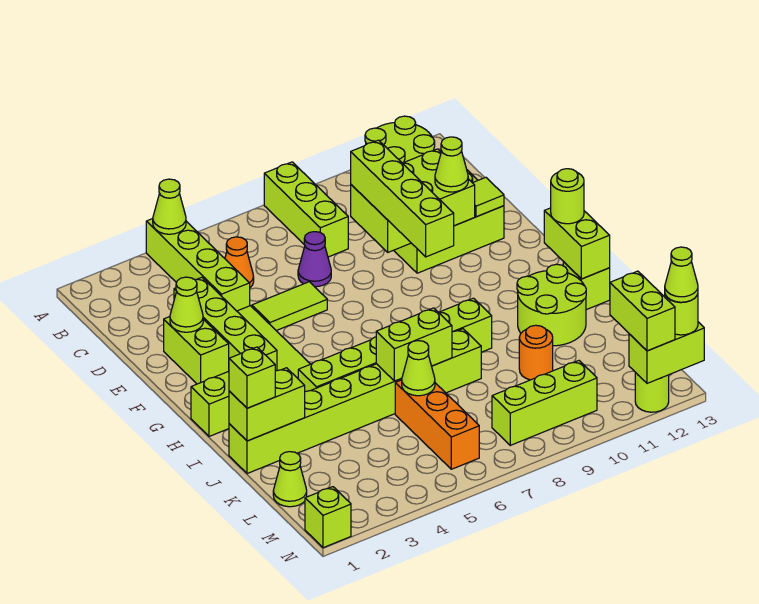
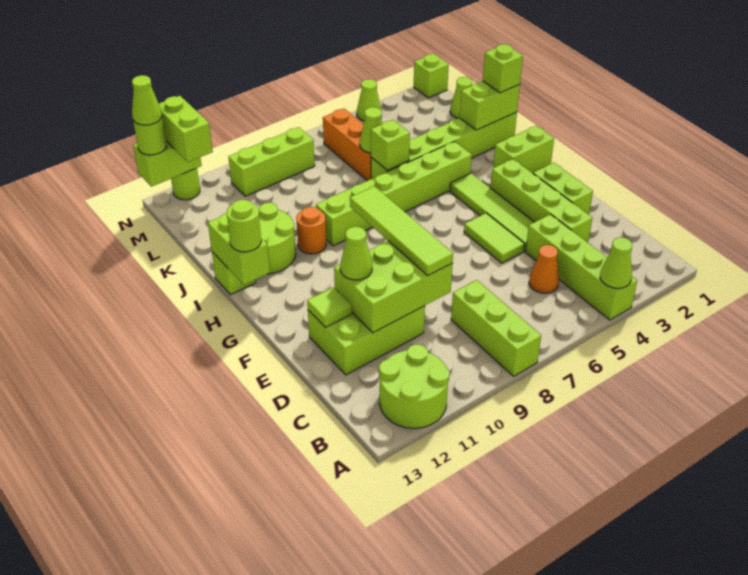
purple cone D7 level 1 -> none
lime brick D9:G9 level 3 -> lime tile D9:G9 level 3
lime cone E2 level 2 -> lime cone N4 level 1
lime tile E5:E6 level 1 -> lime tile E5:F5 level 1
lime brick J1:J8 level 1 -> lime brick J1:J6 level 1
lime brick J6:J7 level 2 -> lime brick J6 level 2
orange round brick K10 level 1 -> orange round brick I10 level 1

